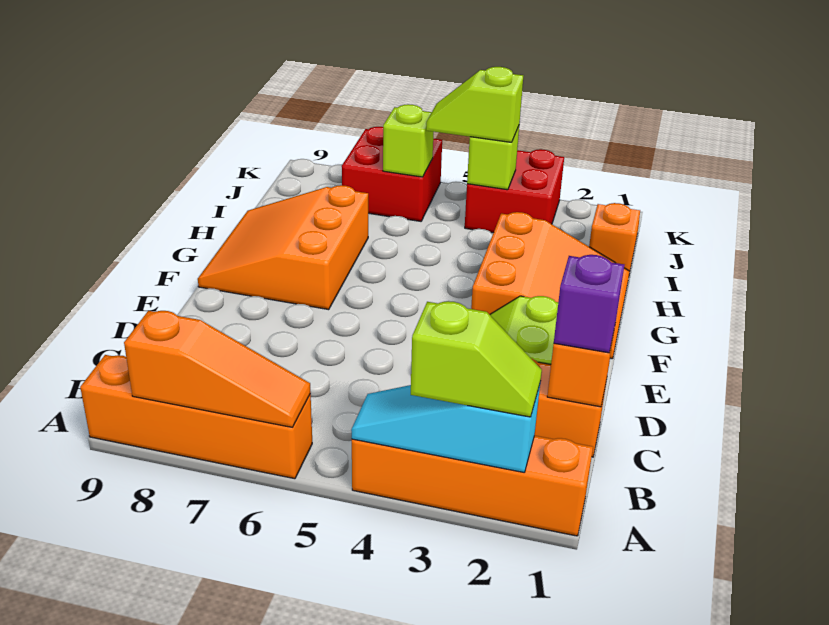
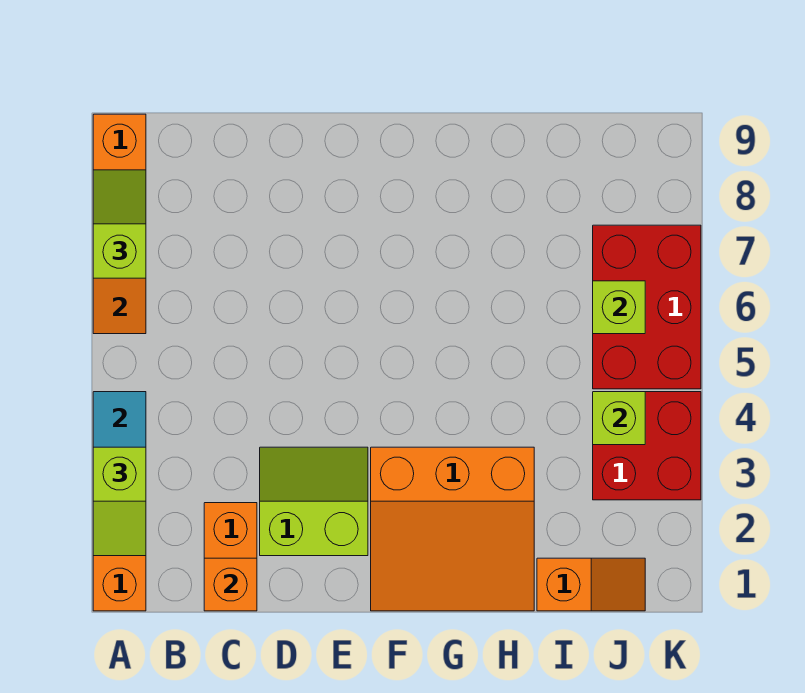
purple brick C1 level 3 -> none
orange slope F7:H9 level 1 top 7 -> none
lime slope J4:J5 level 3 top 4 -> lime slope A7:A8 level 3 top 7
red brick J6:K7 level 1 -> red brick J5:K7 level 1

